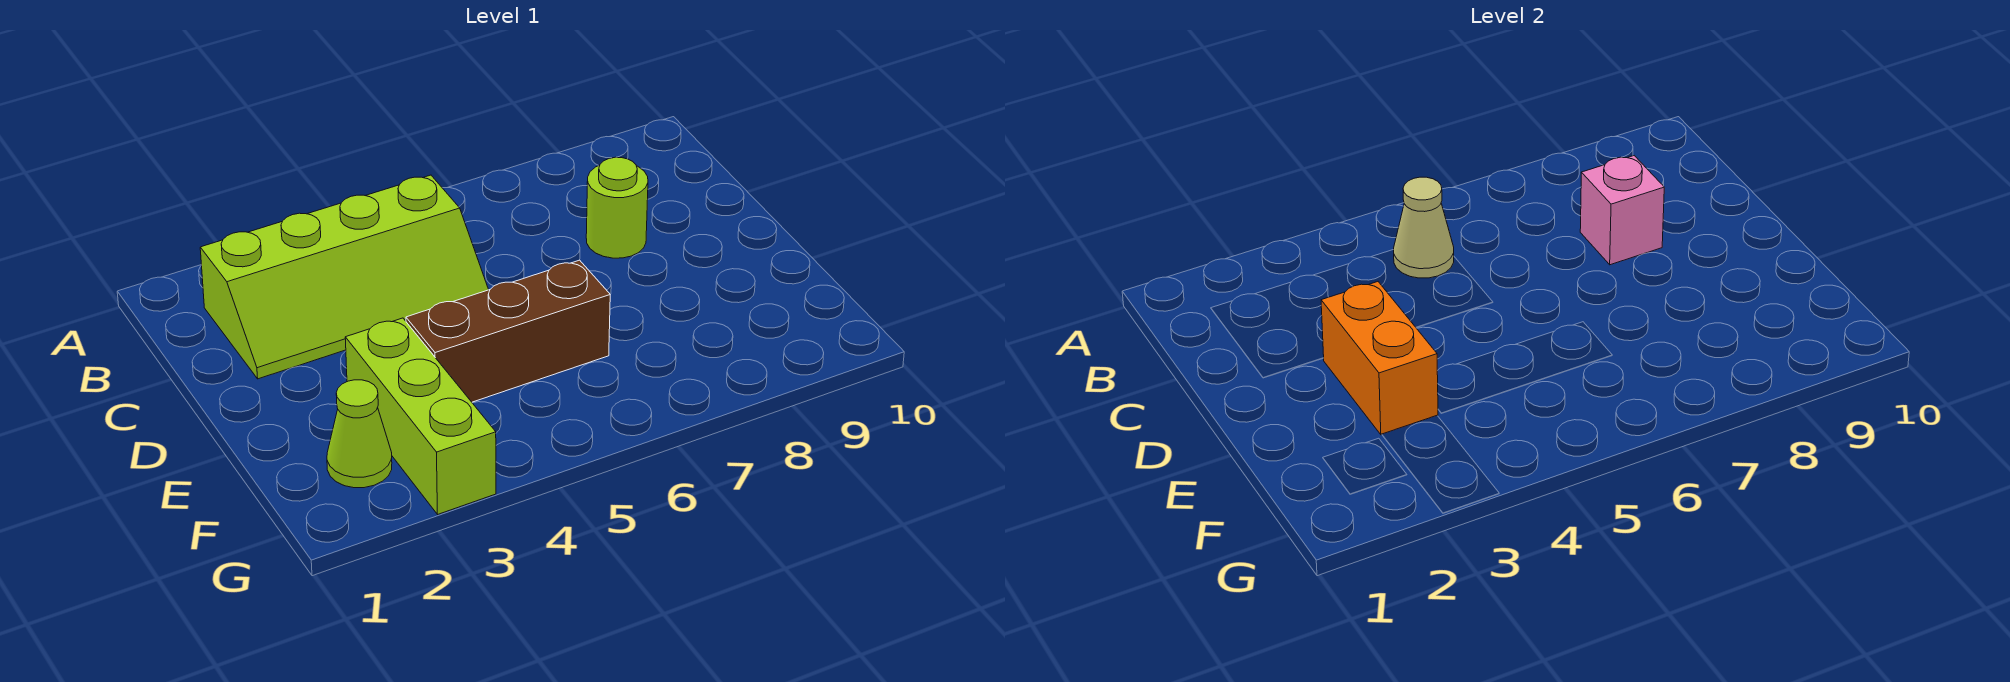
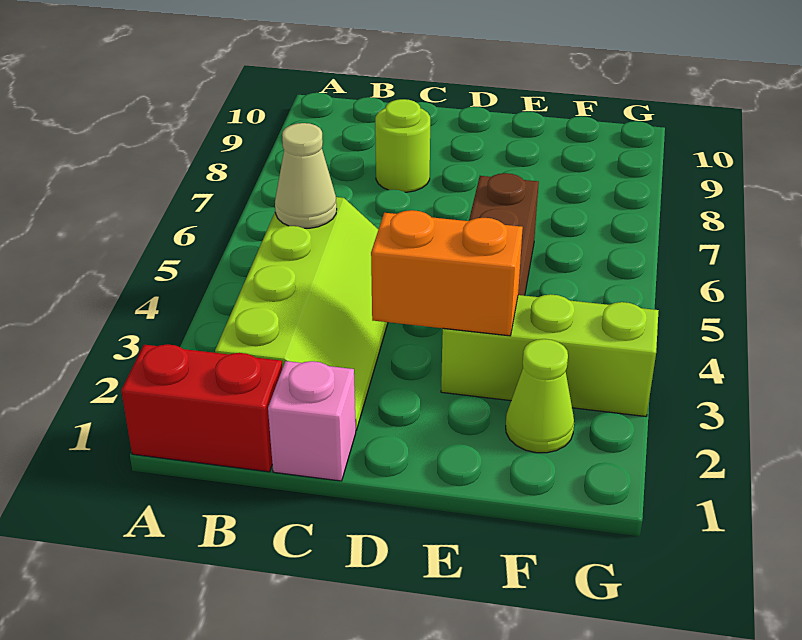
none -> red brick A1:B1 level 1
pink brick C8 level 2 -> pink brick C1 level 1

